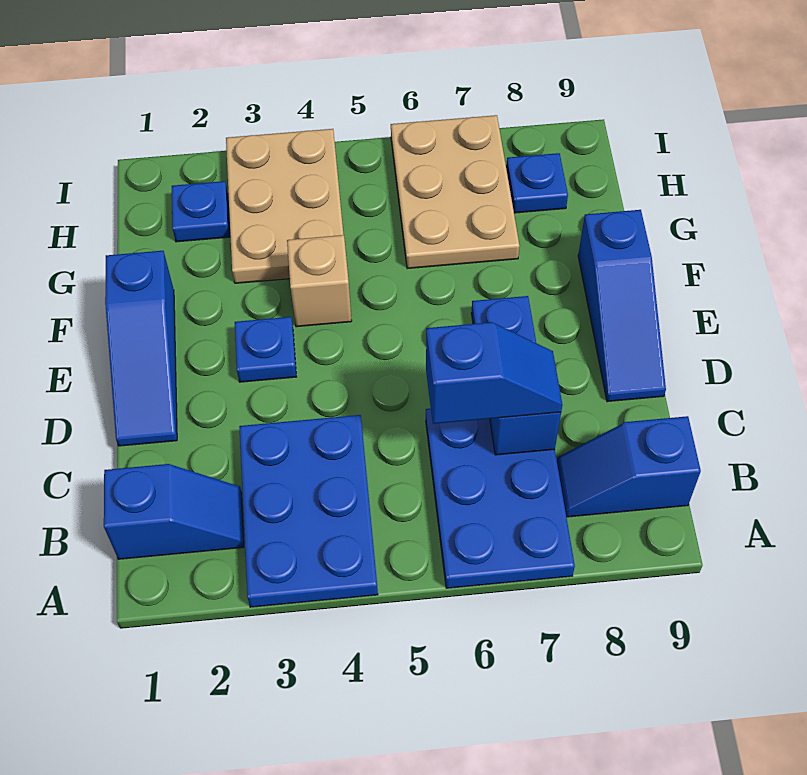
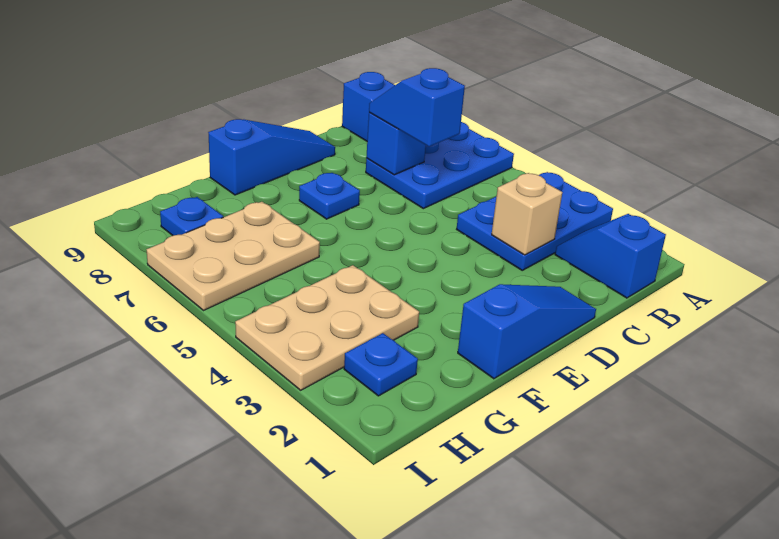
blue plate E3 level 1 -> none
tan brick F4 level 1 -> tan brick C3 level 2

